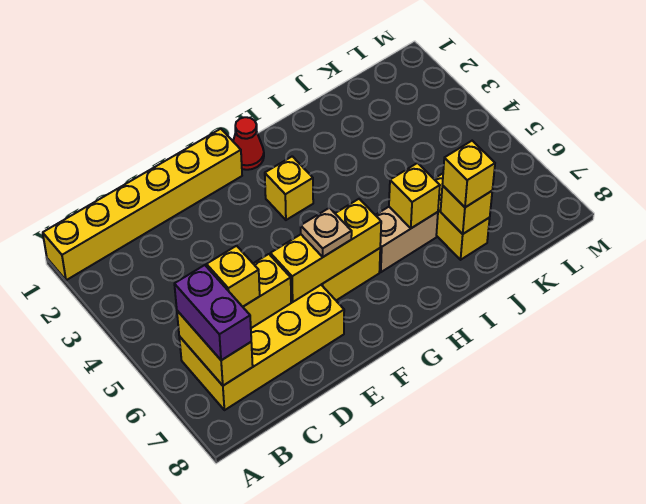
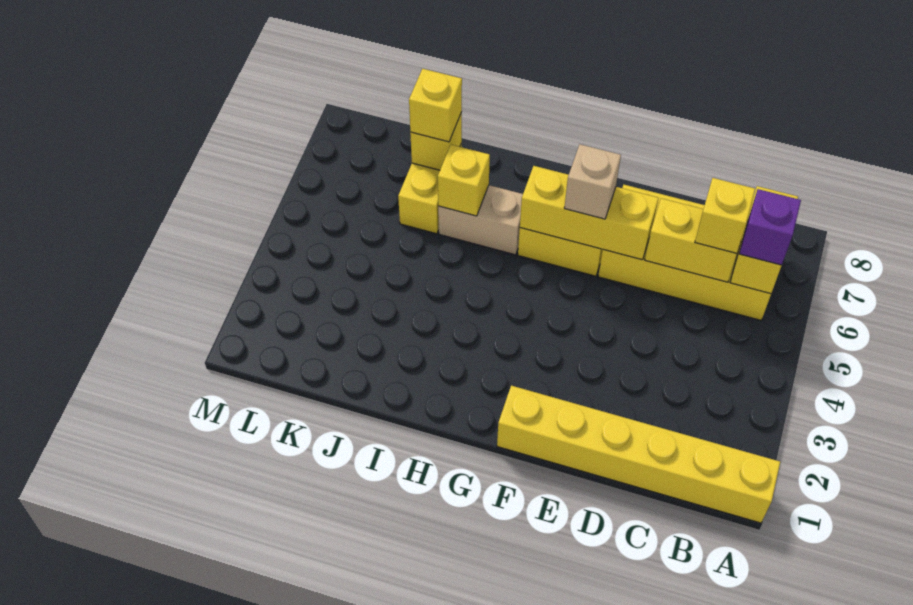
purple brick B6:B7 level 3 -> purple brick B6 level 3
tan plate F6 level 3 -> tan brick F6 level 3
red cone G1 level 1 -> none
yellow brick G3 level 1 -> none

